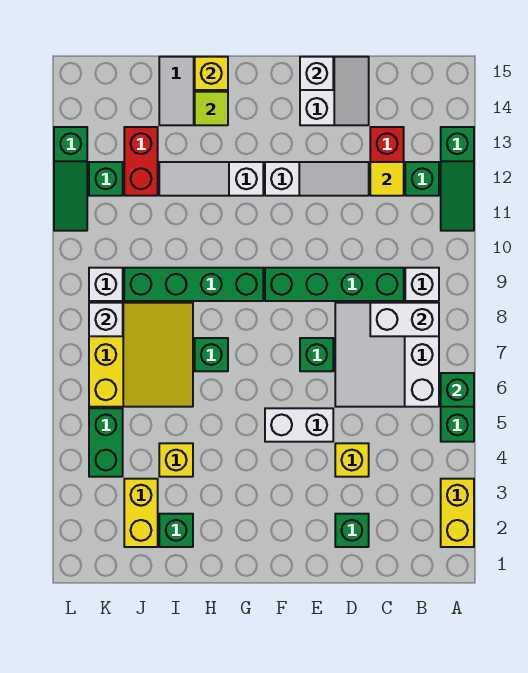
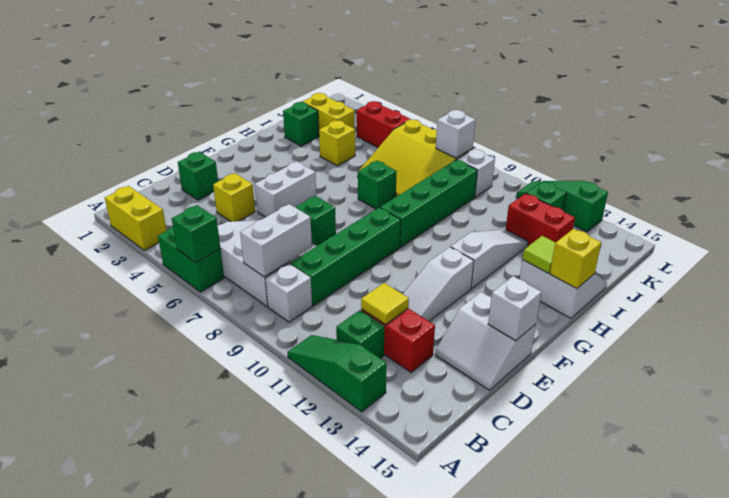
green brick K4:K5 level 1 -> red brick K4:K5 level 1

